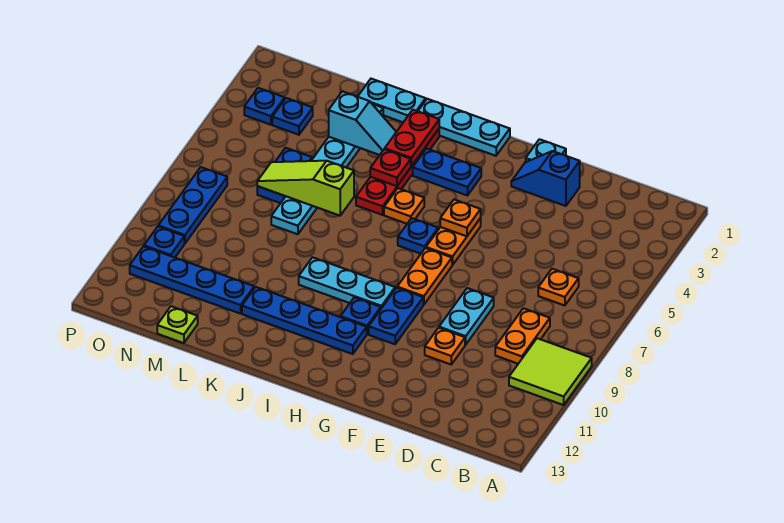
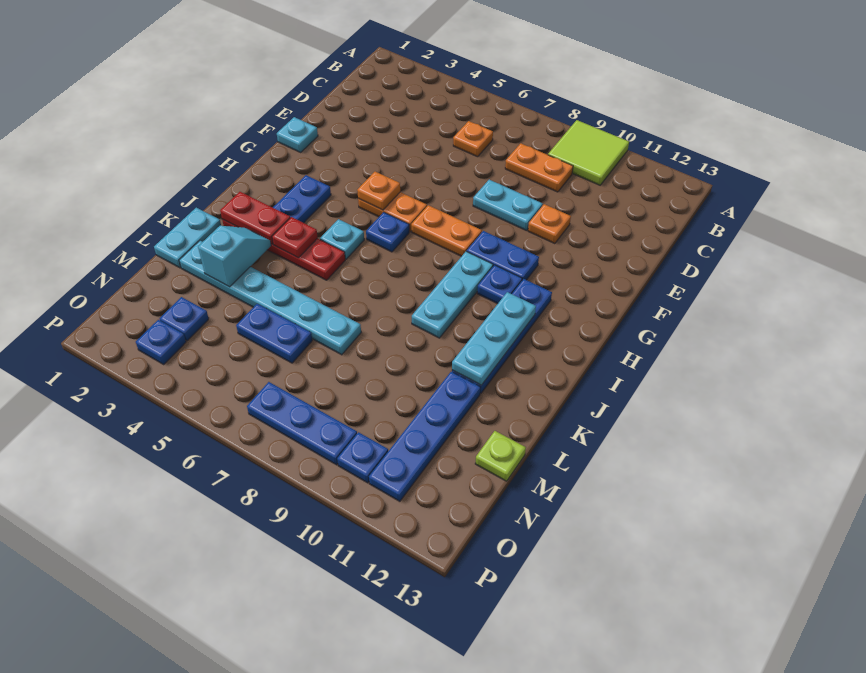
blue slope E2:F2 level 1 top E -> none
cyan plate H1:J1 level 1 -> cyan plate I11:K11 level 2
orange plate I5 level 1 -> cyan plate I5 level 1
lime slope K6:M6 level 2 top K -> none

